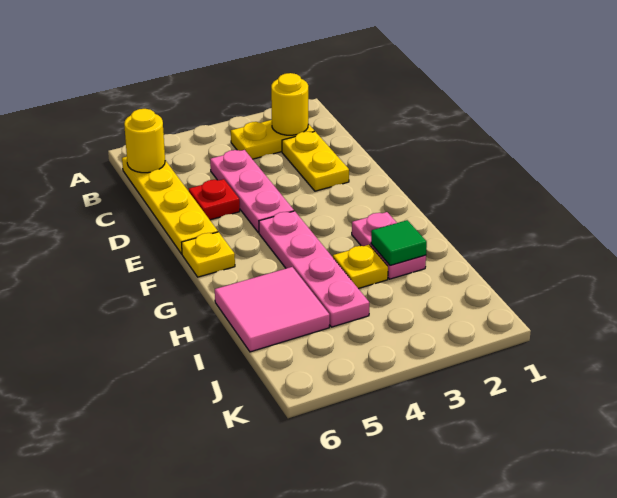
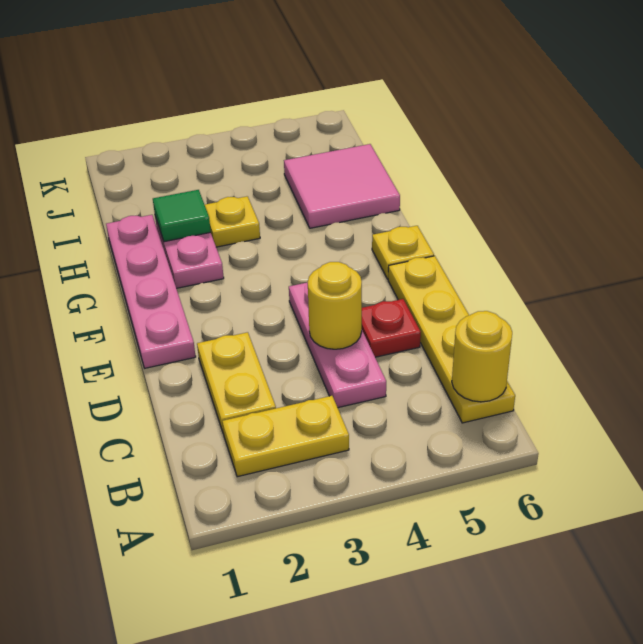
yellow round brick B2 level 2 -> yellow round brick D4 level 2
pink plate F4:I4 level 1 -> pink plate E1:H1 level 1

